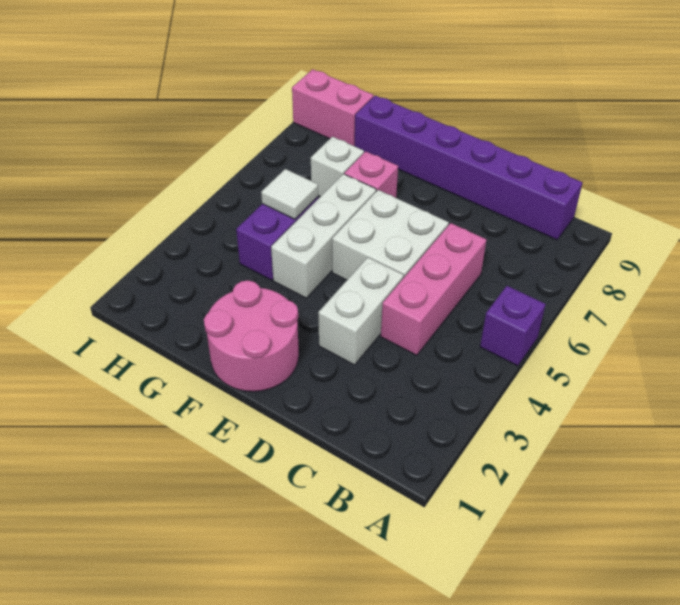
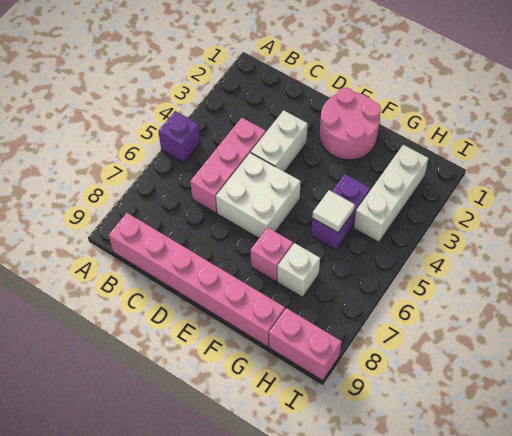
purple brick B9:G9 level 1 -> pink brick B9:G9 level 1
white brick F4:F6 level 1 -> white brick H2:H4 level 1

